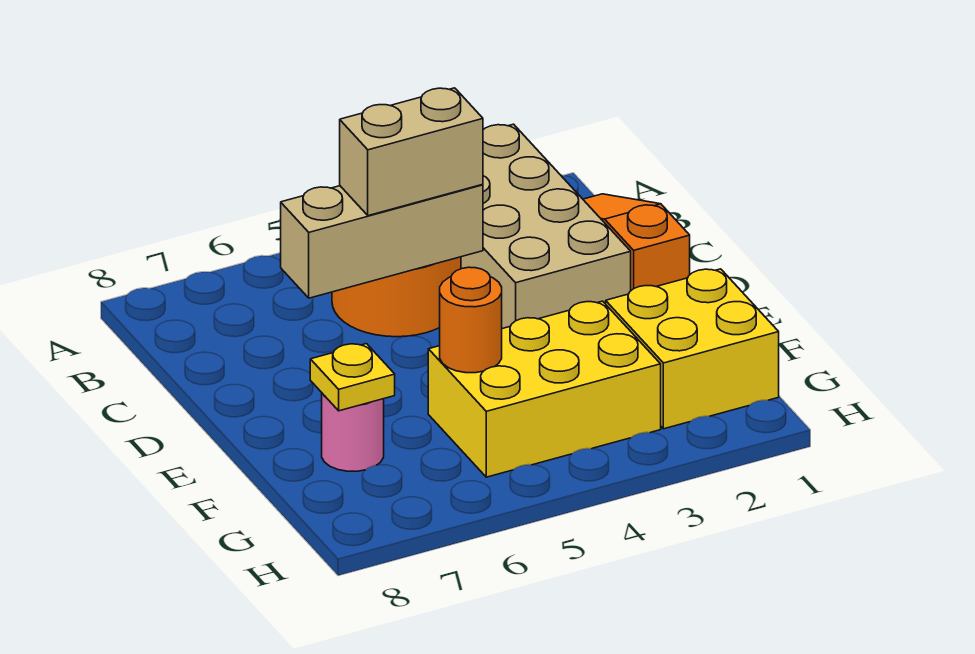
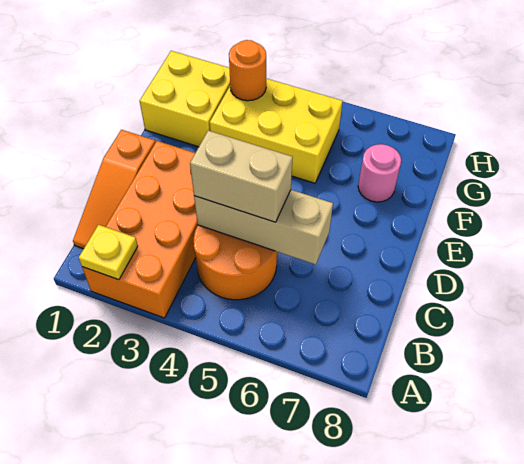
tan brick A2:D3 level 1 -> orange brick A2:D3 level 1
orange round brick F5 level 2 -> orange round brick G3 level 2
yellow plate F7 level 2 -> yellow plate A2 level 2

